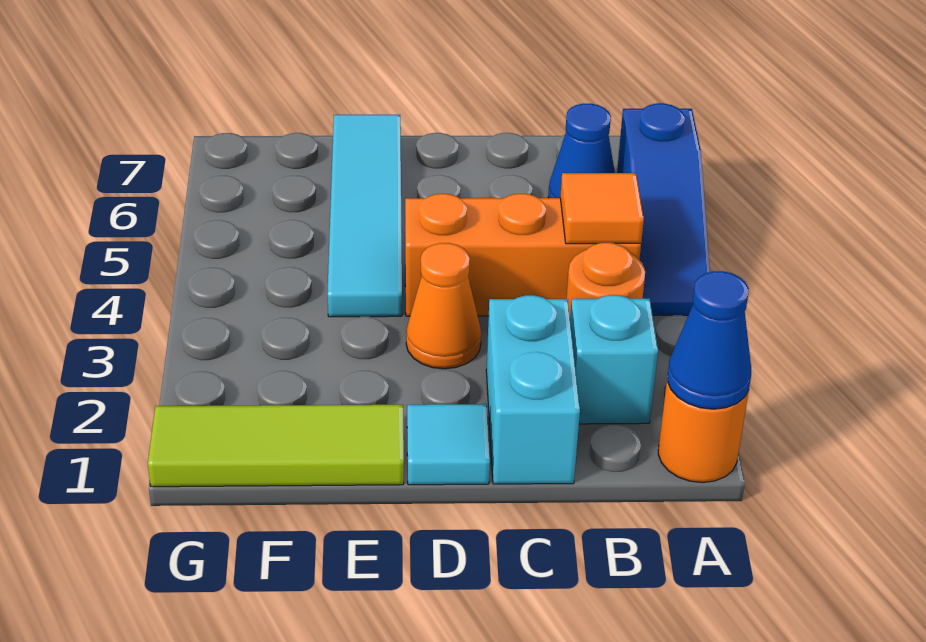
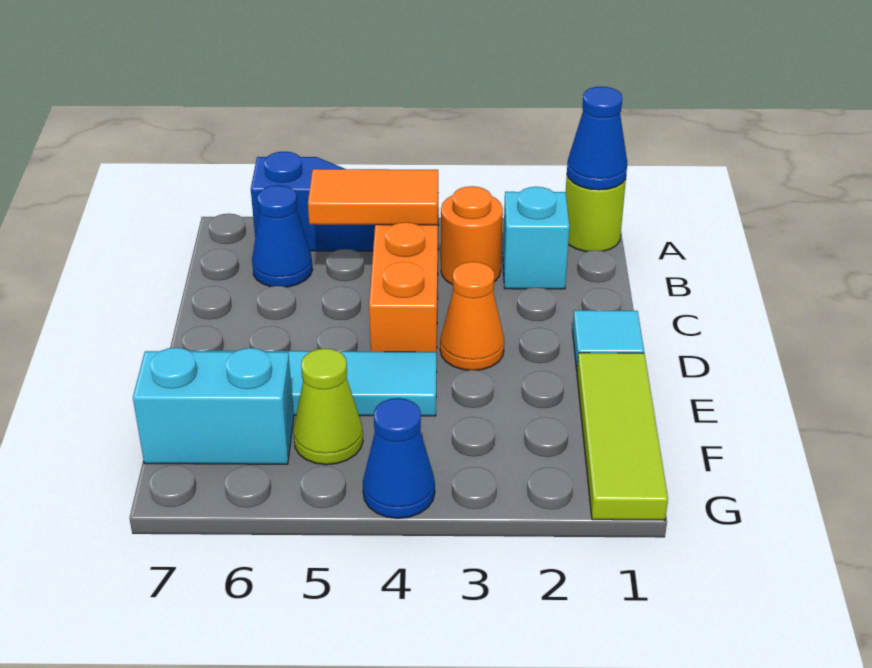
orange round brick A1 level 1 -> lime round brick A1 level 1
orange tile B4 level 2 -> orange tile B4:B5 level 2
cyan brick C1:C2 level 1 -> cyan brick F6:F7 level 1
none -> lime cone F5 level 1
none -> blue cone G4 level 1

